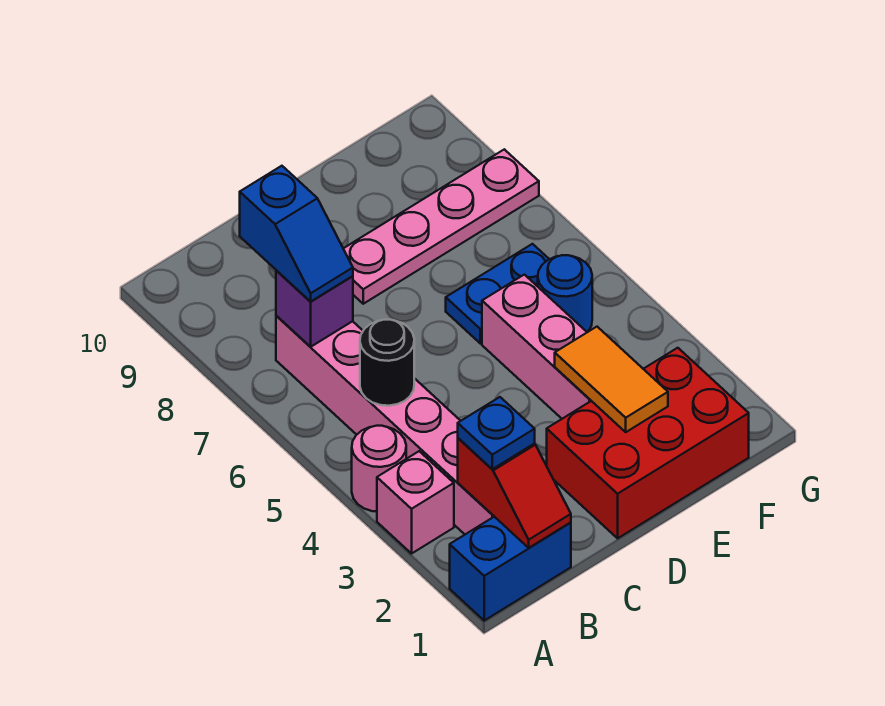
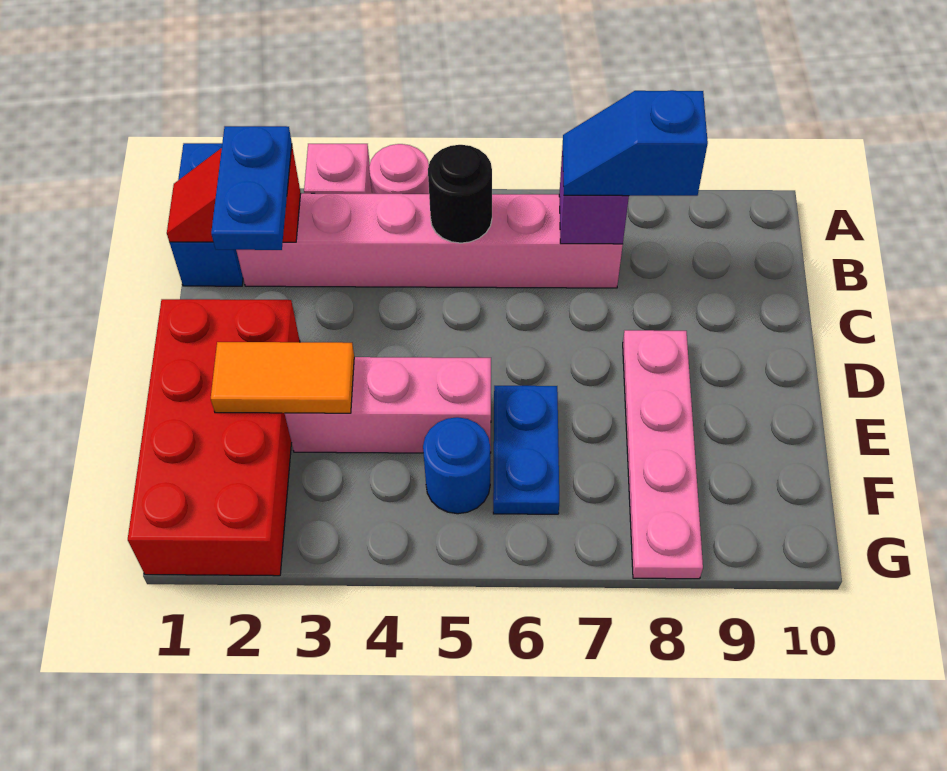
blue plate B2 level 3 -> blue plate B2:C2 level 3
red brick D1:F2 level 1 -> red brick D1:G2 level 1

